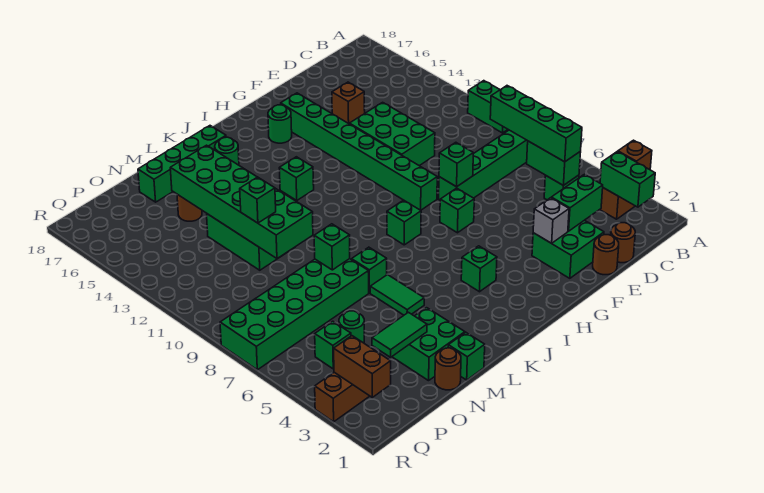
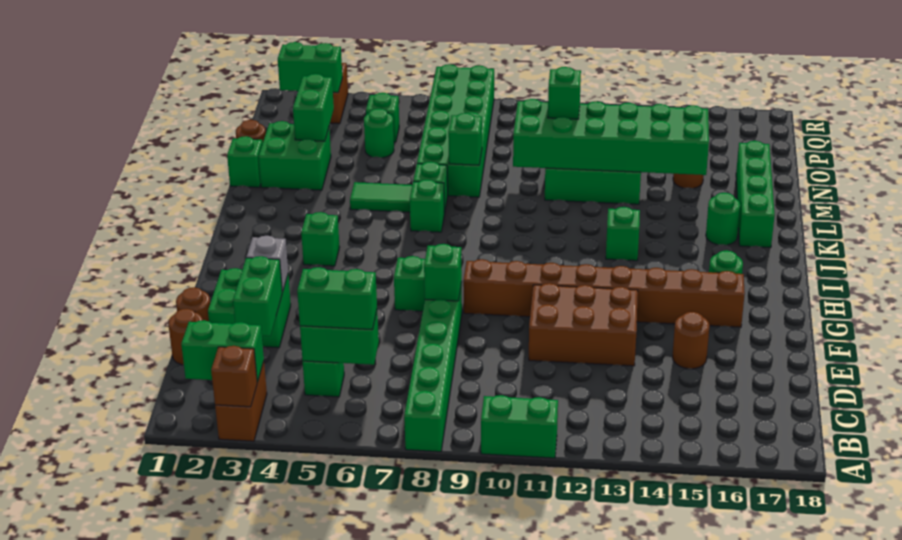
green brick C5:C8 level 3 -> green brick C5:C6 level 3
green brick E11:F13 level 1 -> brown brick E11:F13 level 1
brown brick E15 level 1 -> brown round brick E15 level 1
green brick G9:G16 level 1 -> brown brick G9:G16 level 1
green brick I8 level 1 -> green brick K7 level 1
green tile N3:O3 level 2 -> green brick N3:O3 level 2
brown brick Q2:Q3 level 2 -> green brick Q2:Q3 level 2

